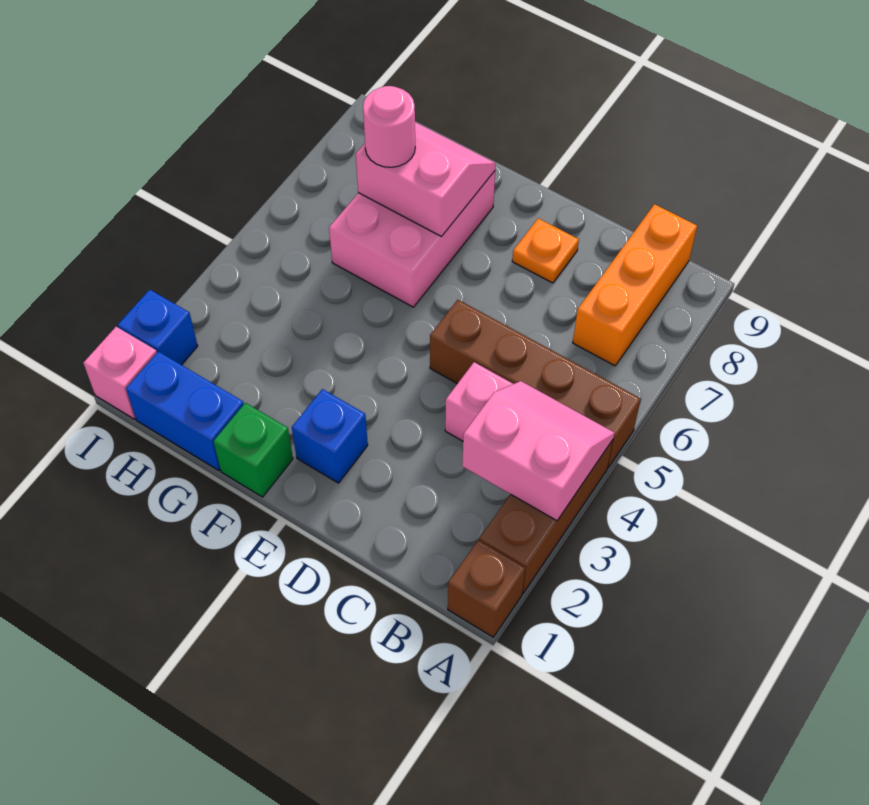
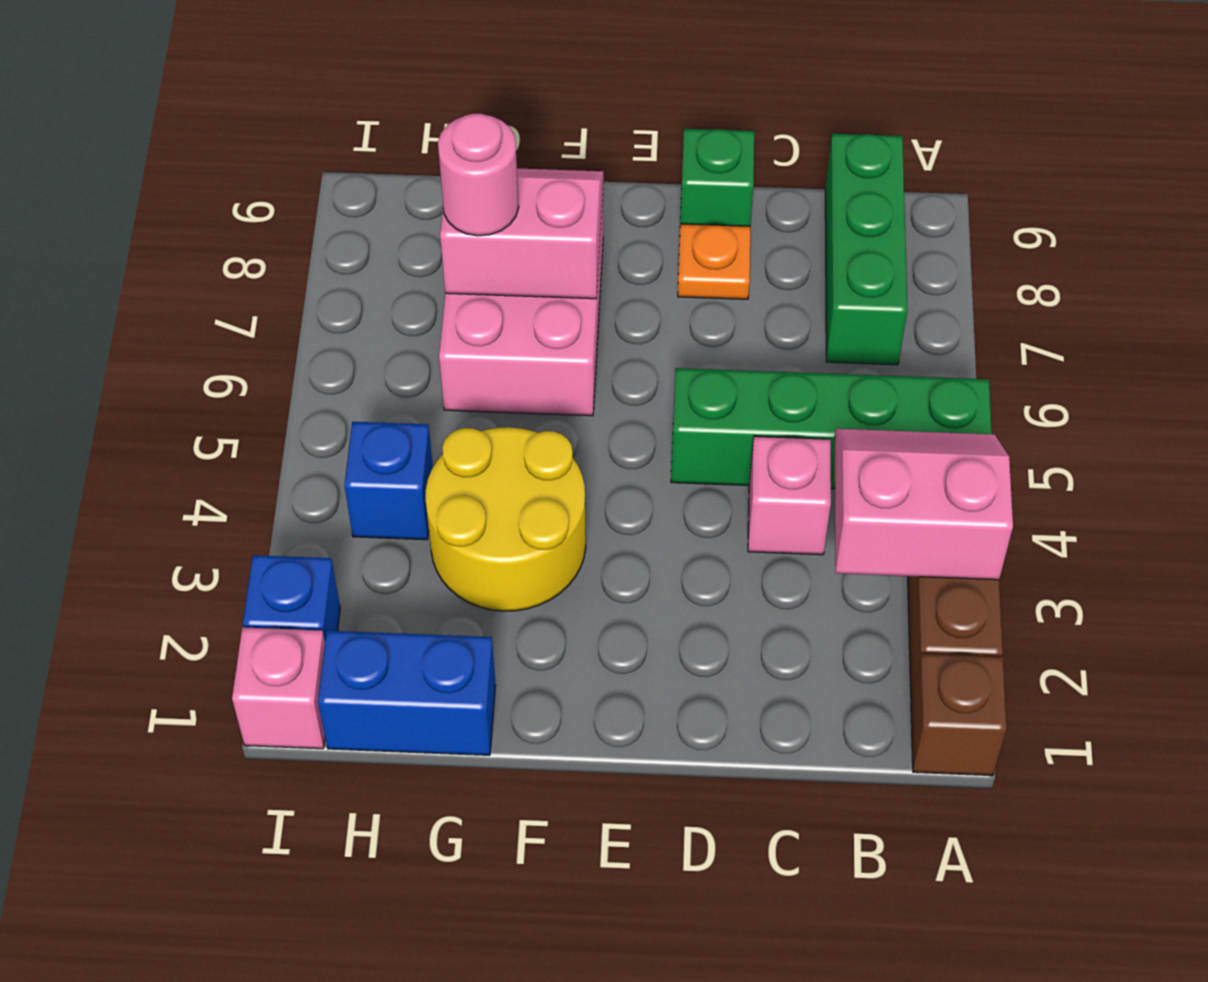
brown brick A5:D5 level 1 -> green brick A5:D5 level 1
orange brick B7:B9 level 1 -> green brick B7:B9 level 1
blue brick E2 level 1 -> blue brick H4 level 1
green brick F1 level 1 -> green brick D9 level 1
none -> yellow round brick F3:G4 level 1

